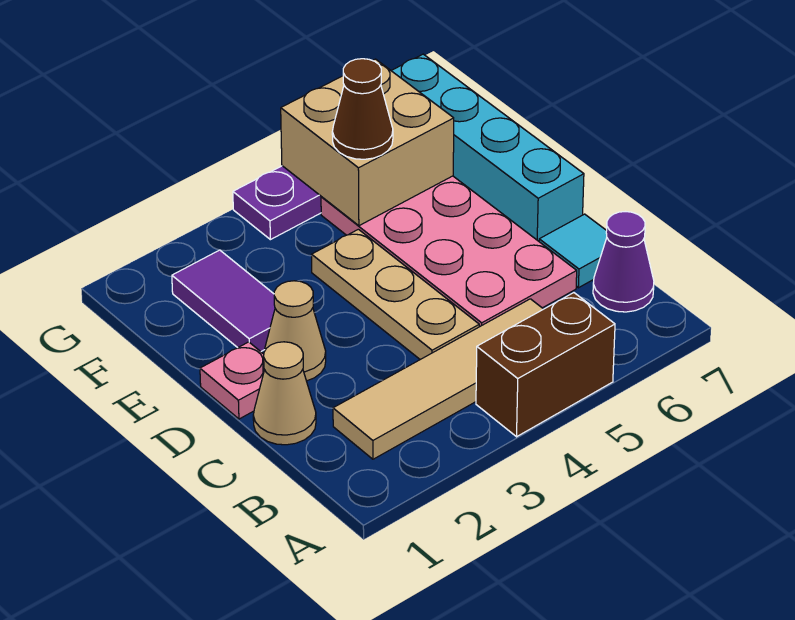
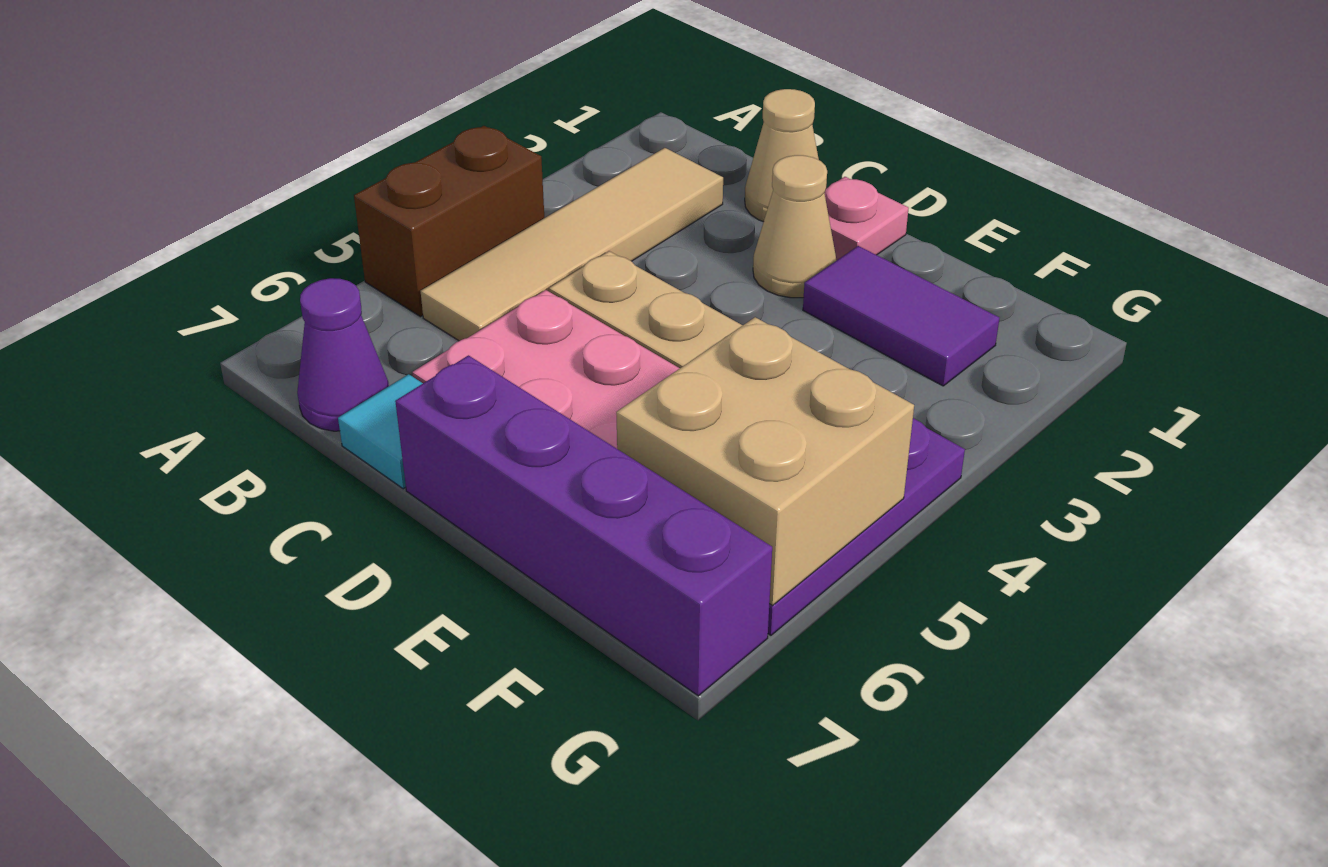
cyan brick D7:G7 level 1 -> purple brick D7:G7 level 1
brown cone F5 level 3 -> none

